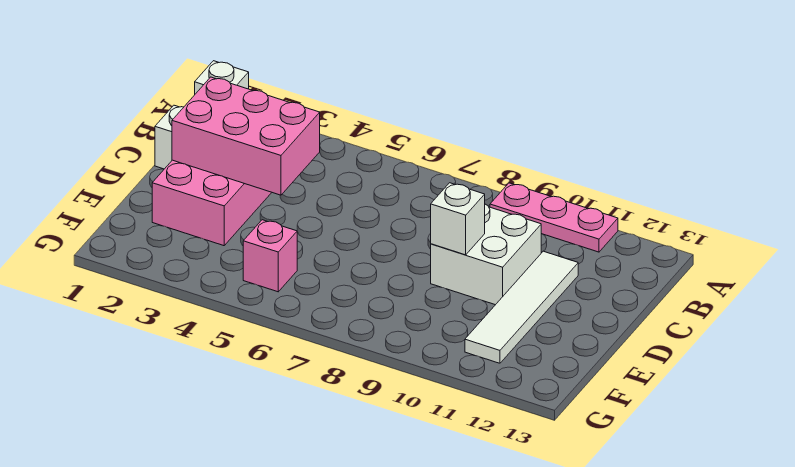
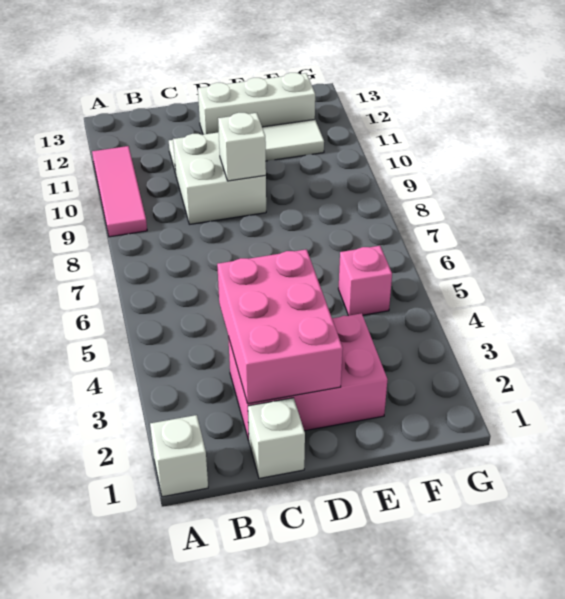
pink plate A9:A11 level 1 -> pink tile A9:A11 level 1
none -> white brick D12:F12 level 1

